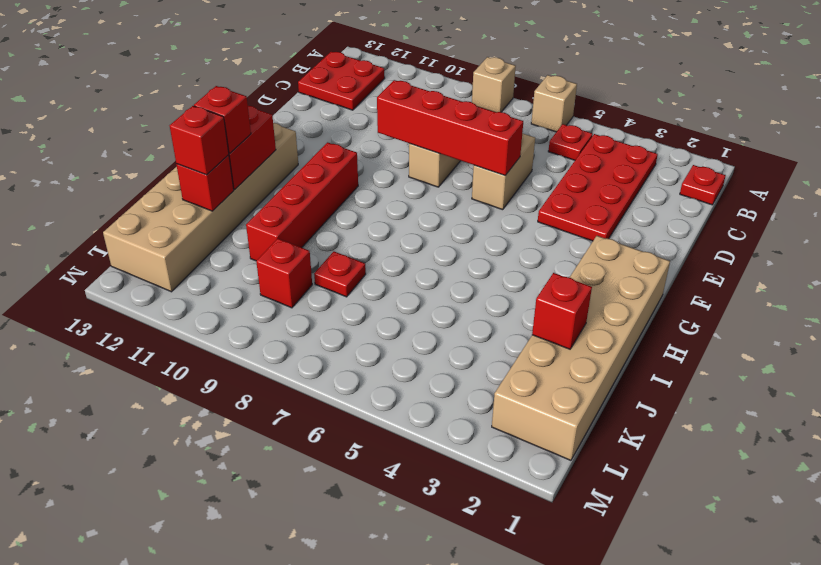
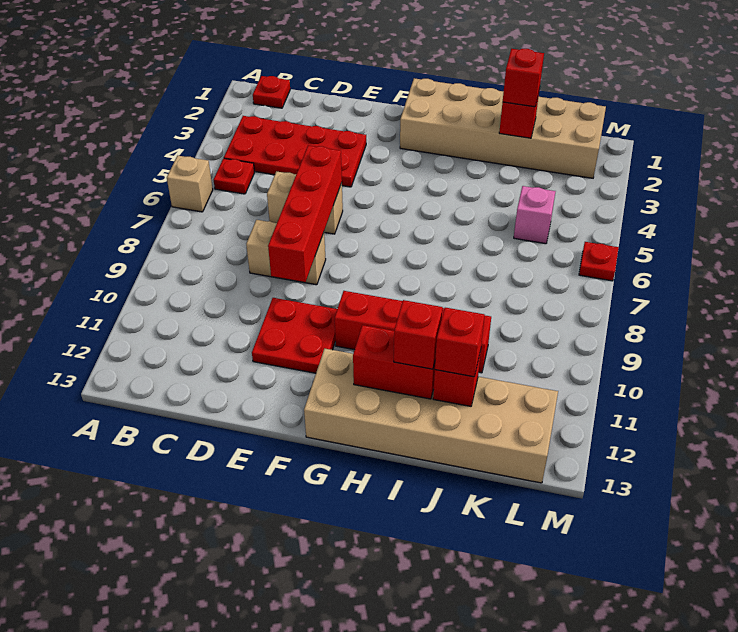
tan brick A8 level 1 -> none
red plate B12:C13 level 1 -> red plate E10:F11 level 1
red plate J8 level 1 -> red plate M6 level 1
none -> pink brick K5 level 1
red brick K9 level 1 -> red brick J2 level 3

